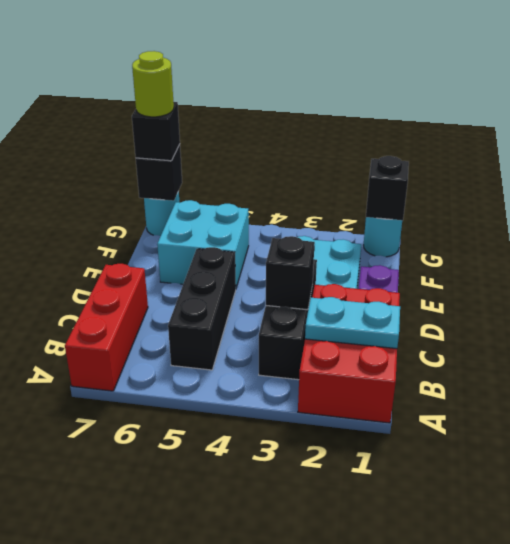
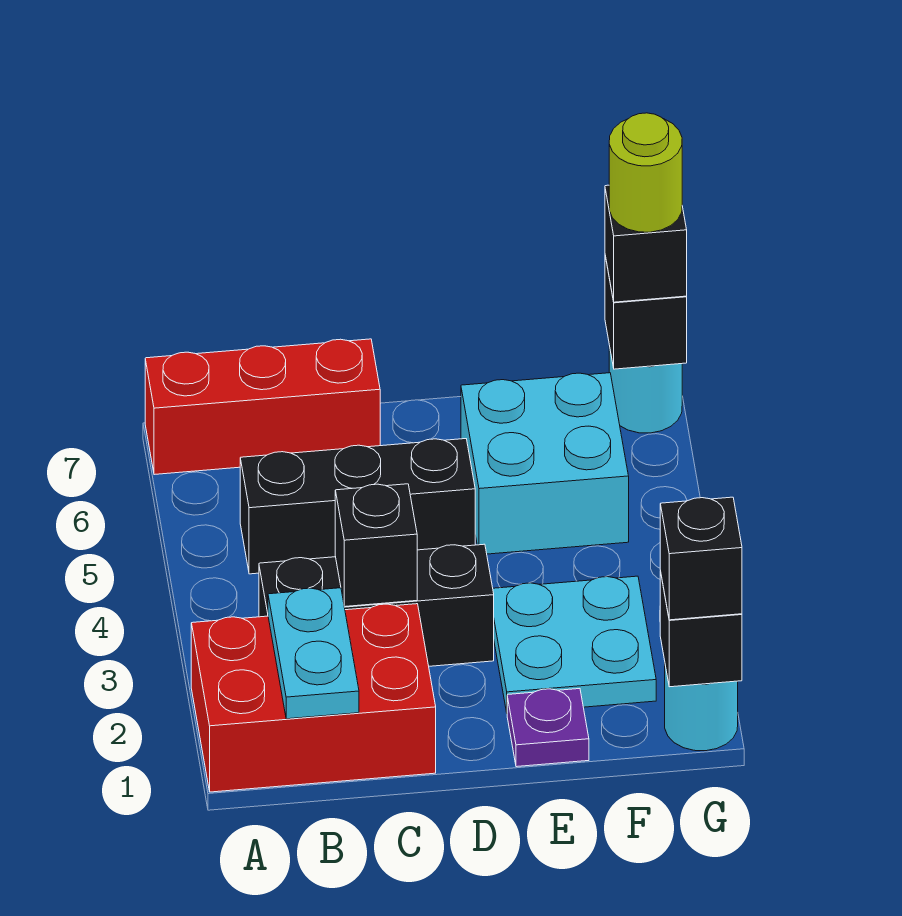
none -> black brick G1 level 3

